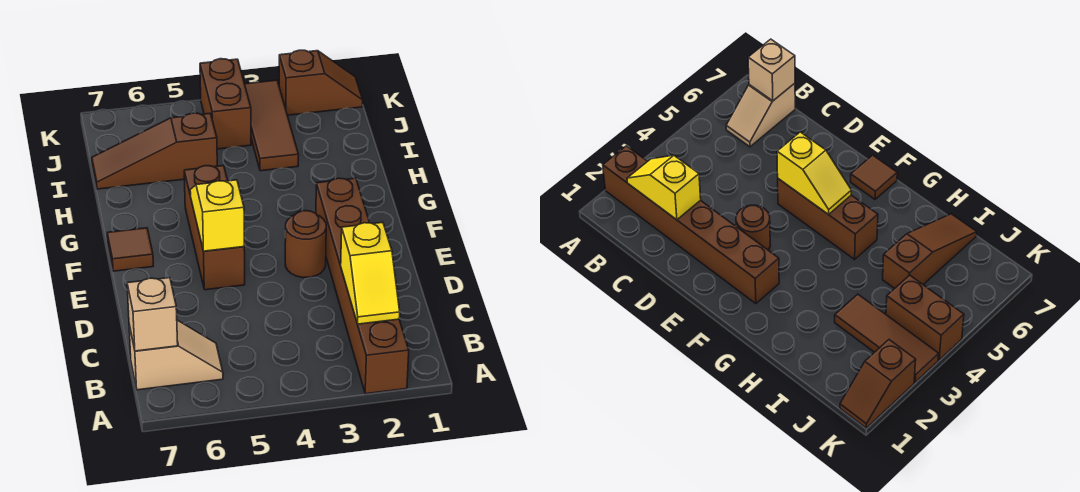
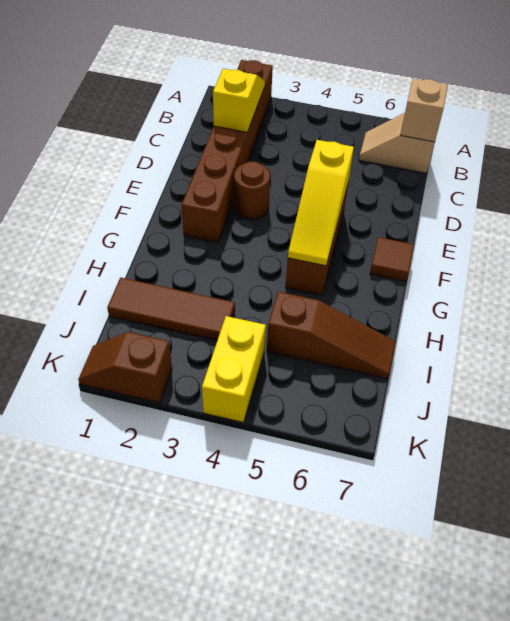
yellow slope E5:F5 level 2 top E -> yellow slope E5:G5 level 2 top E
brown tile I3:K3 level 1 -> brown tile I1:I3 level 1
brown brick J4:K4 level 1 -> yellow brick J4:K4 level 1

